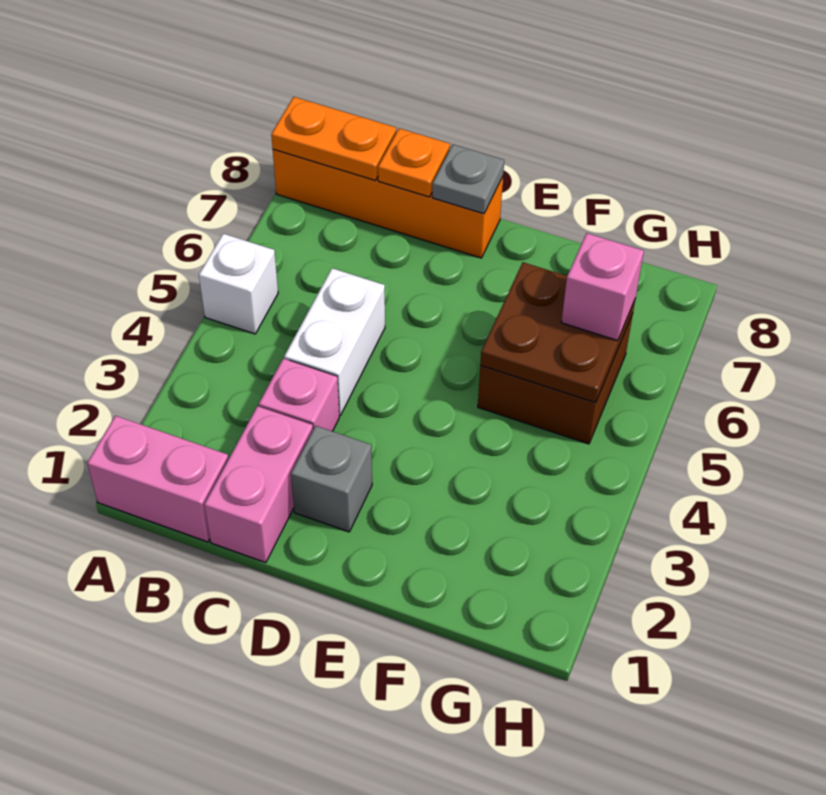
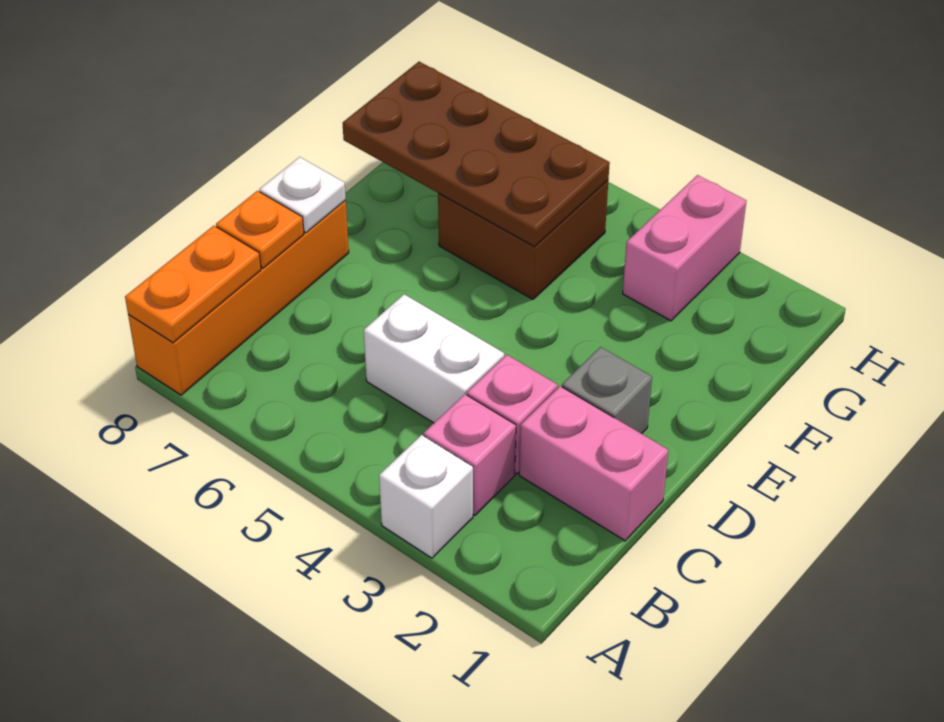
pink brick A1:B1 level 1 -> pink brick G3:H3 level 1
white brick A5 level 1 -> white brick A3 level 1
grey plate D8 level 2 -> white plate D8 level 2
brown plate F5:G6 level 2 -> brown plate F5:G8 level 2
pink brick G6 level 3 -> pink brick B3 level 1

